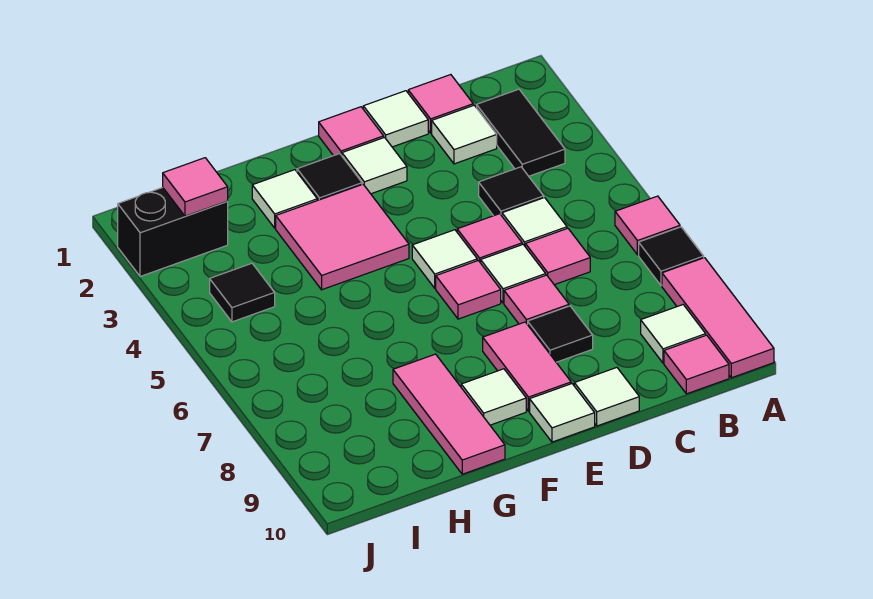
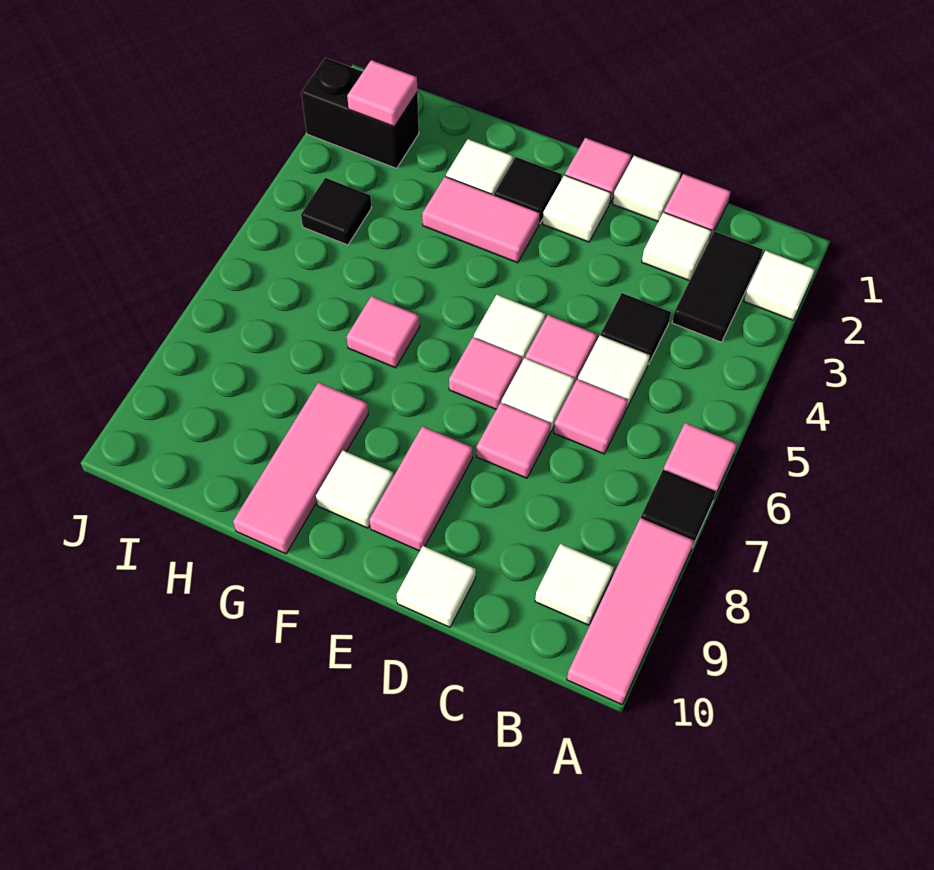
pink tile B10 level 1 -> pink tile G6 level 1
black tile D8 level 1 -> none
white tile E10 level 1 -> white tile A2 level 1
pink tile F3:G4 level 1 -> pink tile F3:G3 level 1

